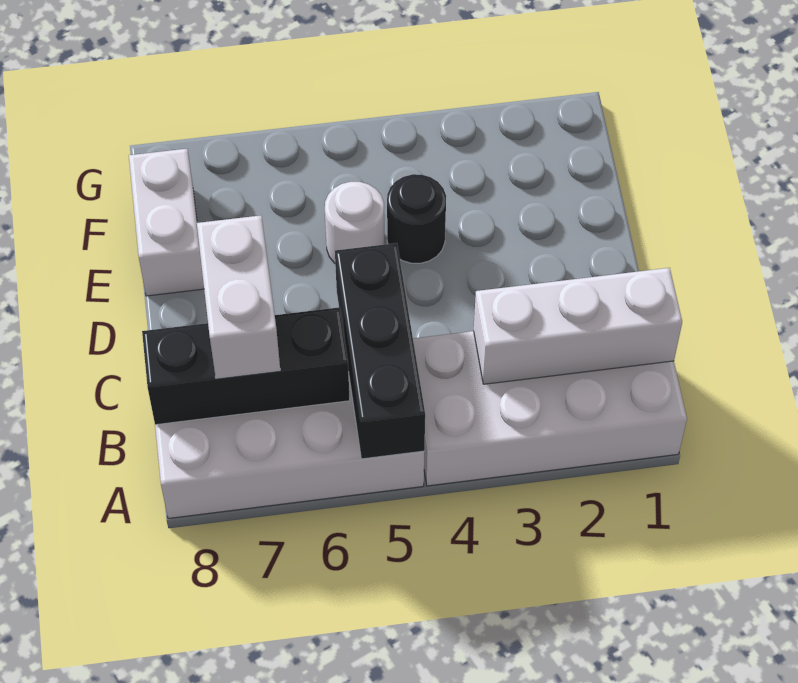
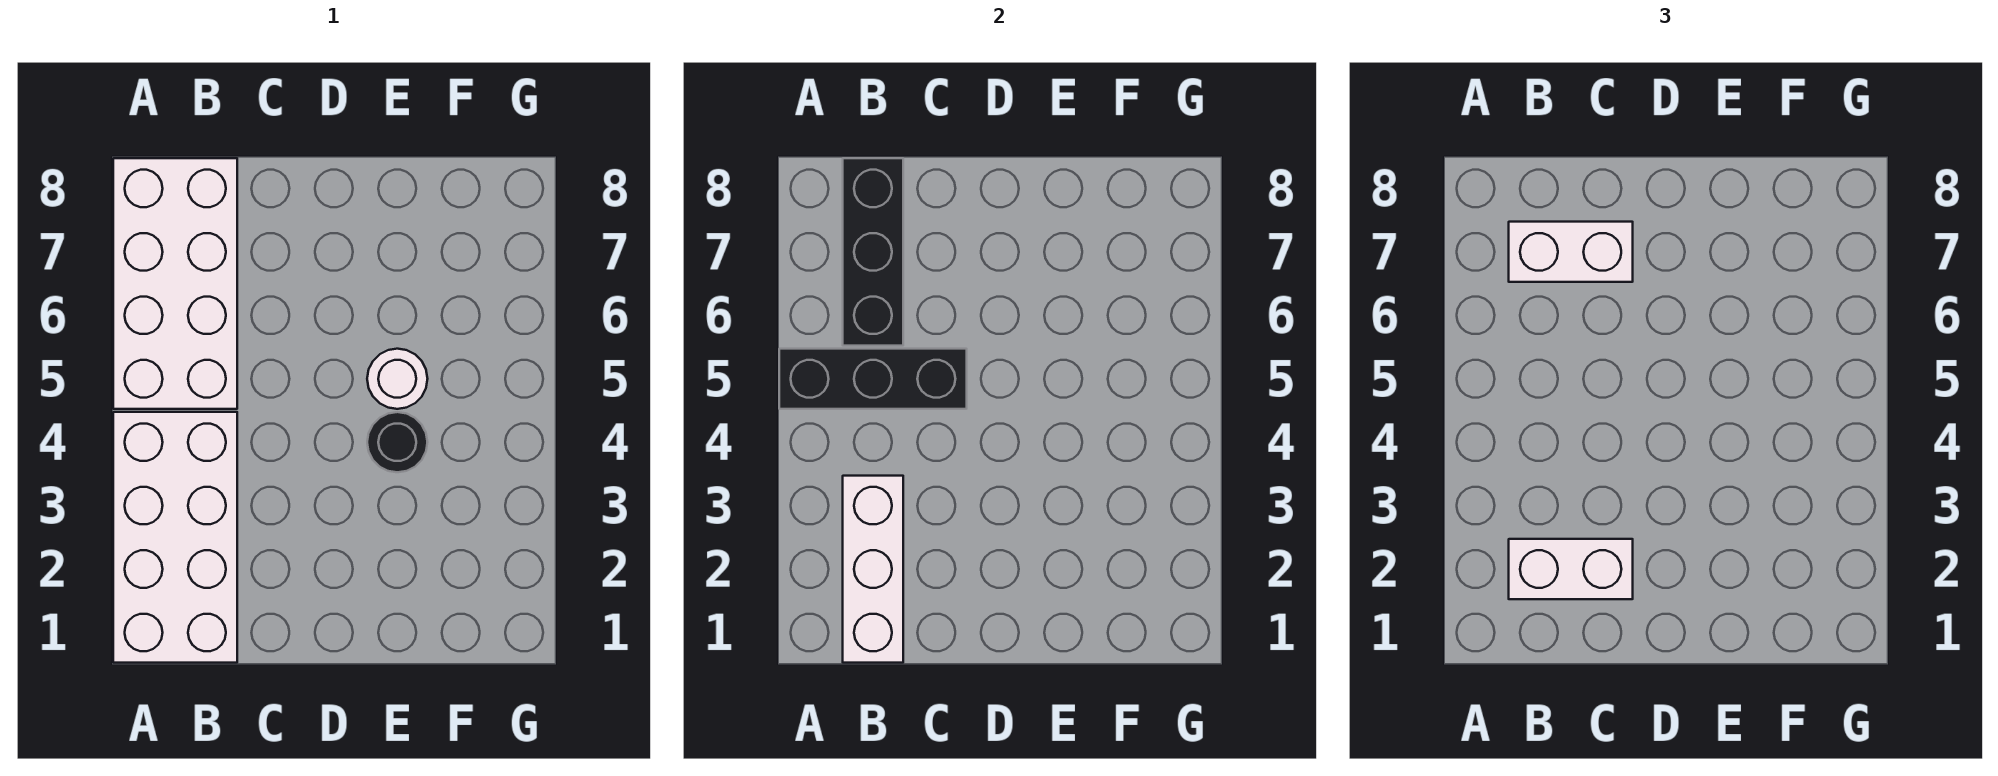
white brick E8:F8 level 1 -> white brick B2:C2 level 3

